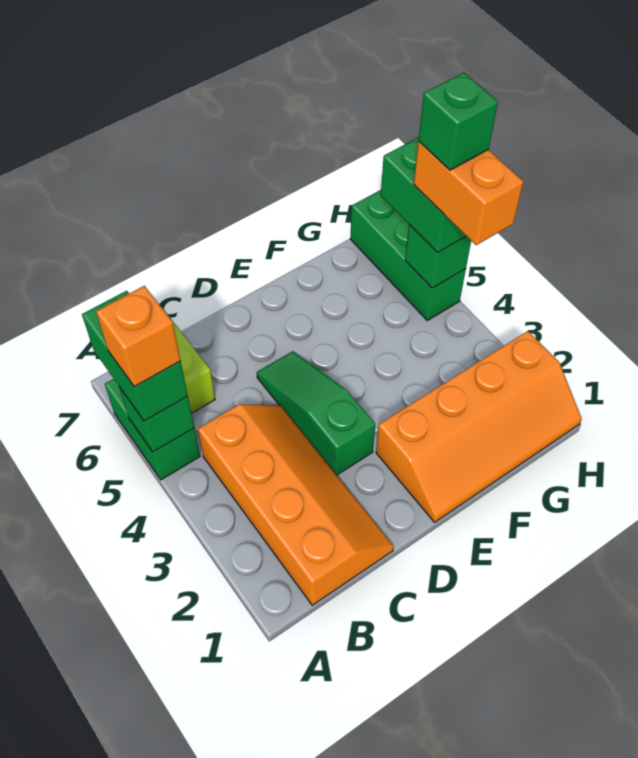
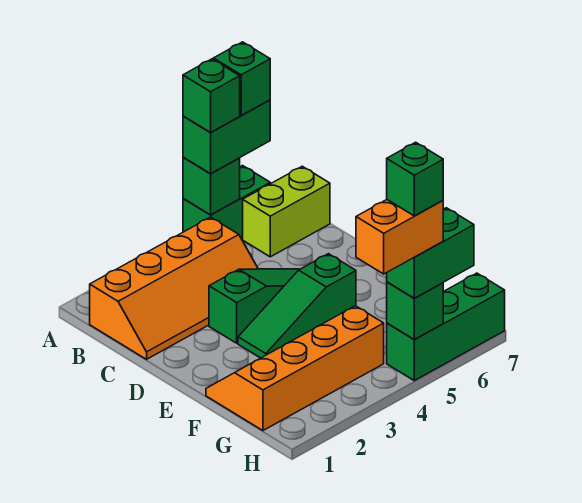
orange brick A5 level 4 -> green brick A5 level 4
none -> green brick A6 level 4
orange slope E1:H2 level 1 top 2 -> orange slope F1:G4 level 1 top G
none -> green slope E3:E5 level 1 top 5

